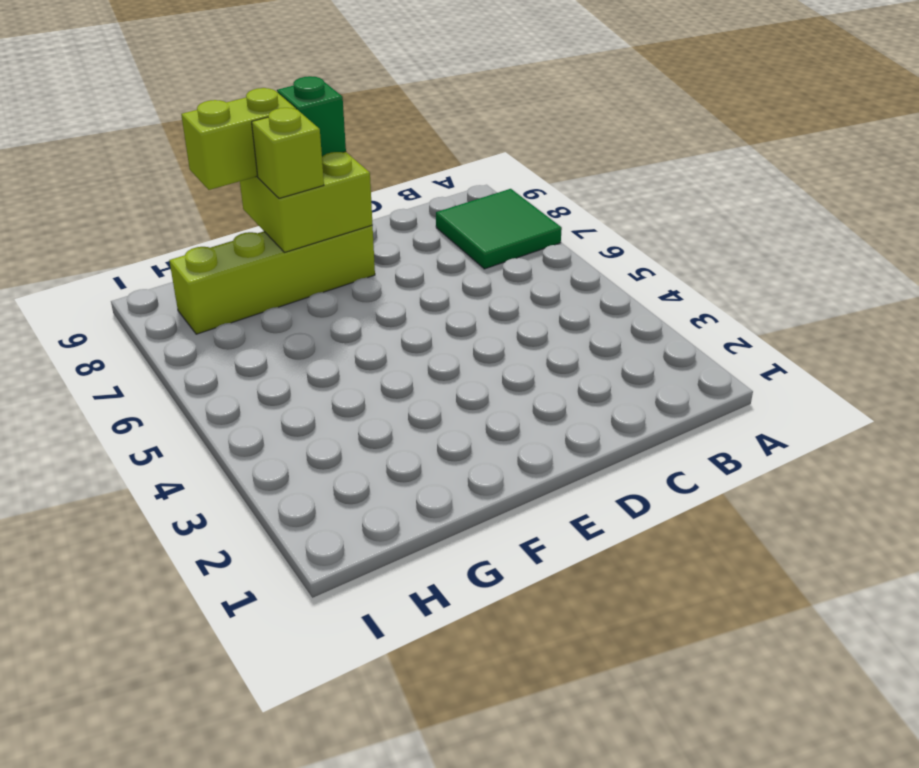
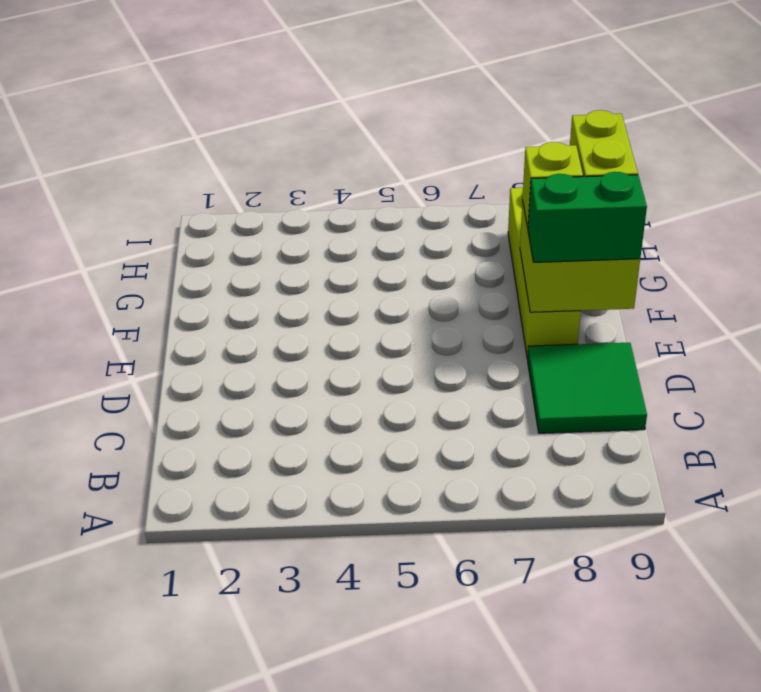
green tile A7:B8 level 1 -> green tile C8:D9 level 1
green brick E9 level 3 -> green brick E8:E9 level 3

